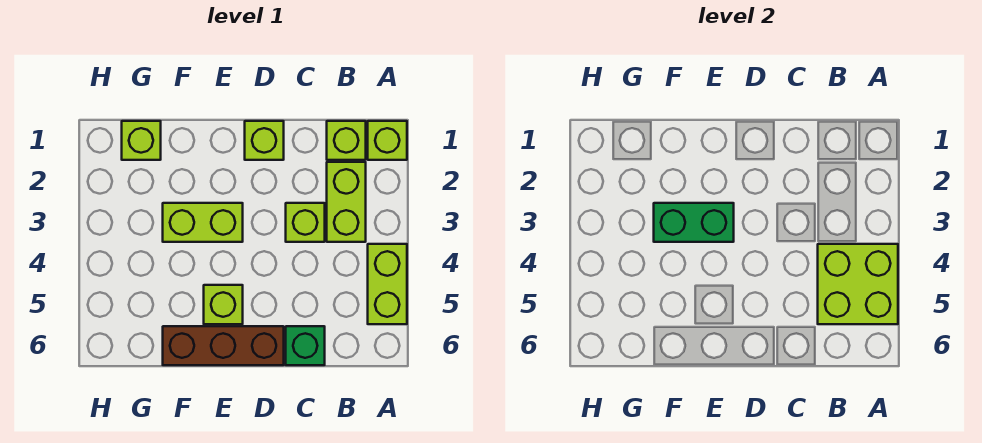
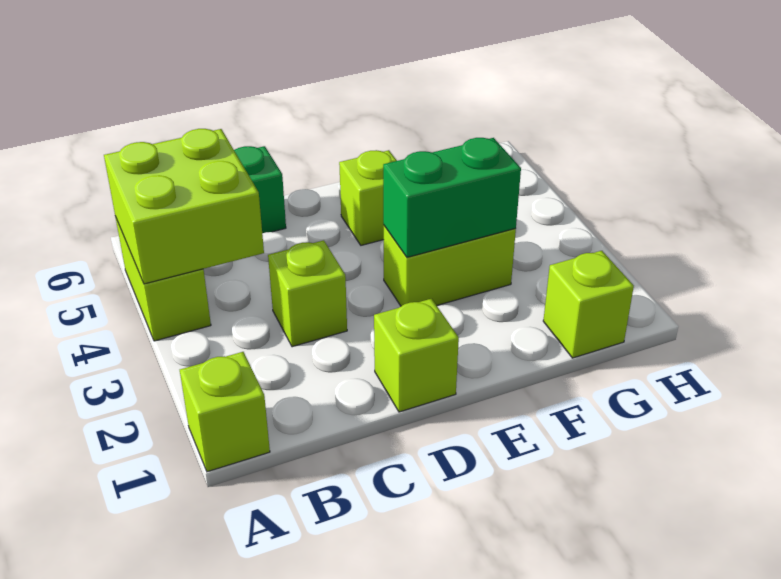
lime brick B1 level 1 -> none
lime brick B2:B3 level 1 -> none
brown brick D6:F6 level 1 -> none

